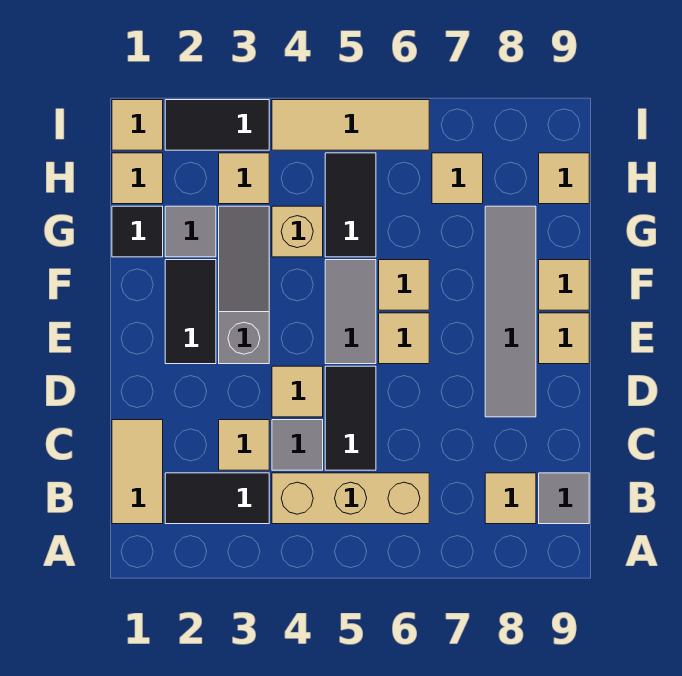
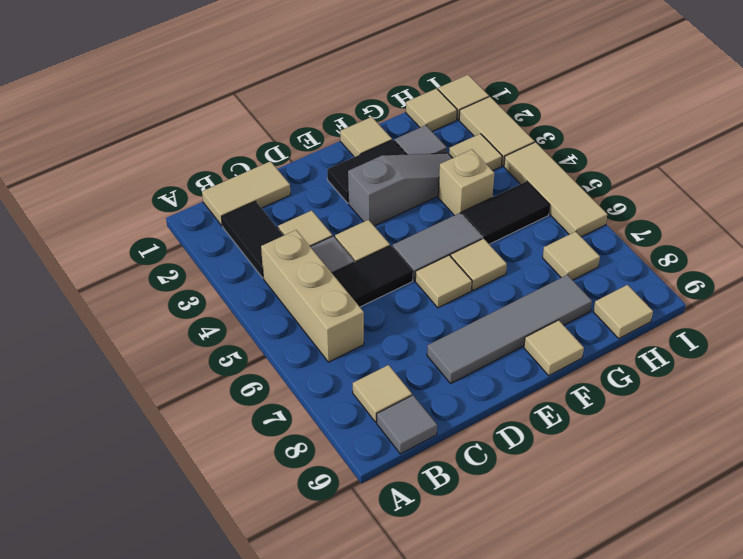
tan tile E9 level 1 -> tan tile F1 level 1
black tile G1 level 1 -> none
black tile I2:I3 level 1 -> tan tile I2:I3 level 1

